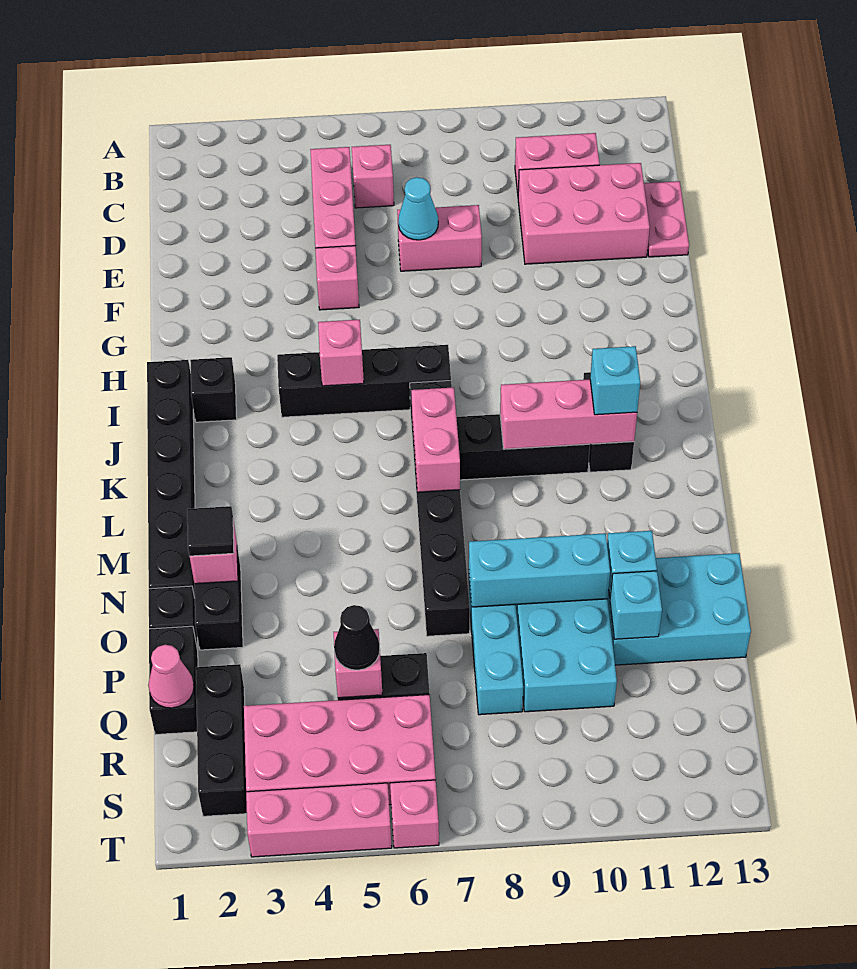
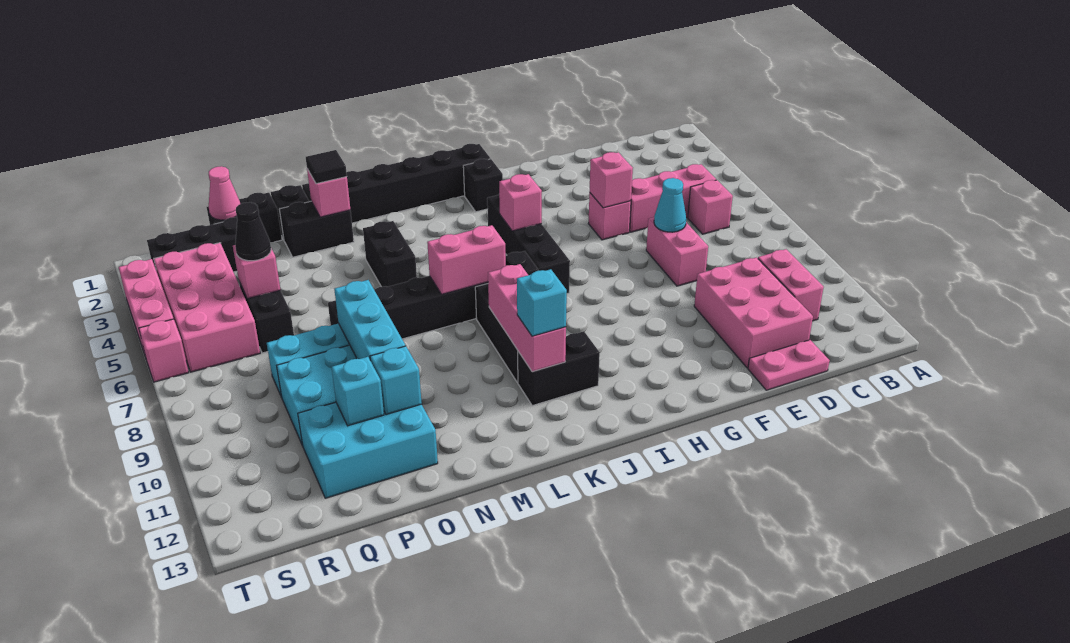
none -> pink brick F5 level 2
none -> black brick M4:M5 level 1
cyan brick O11:P13 level 1 -> cyan brick O11:Q12 level 1

